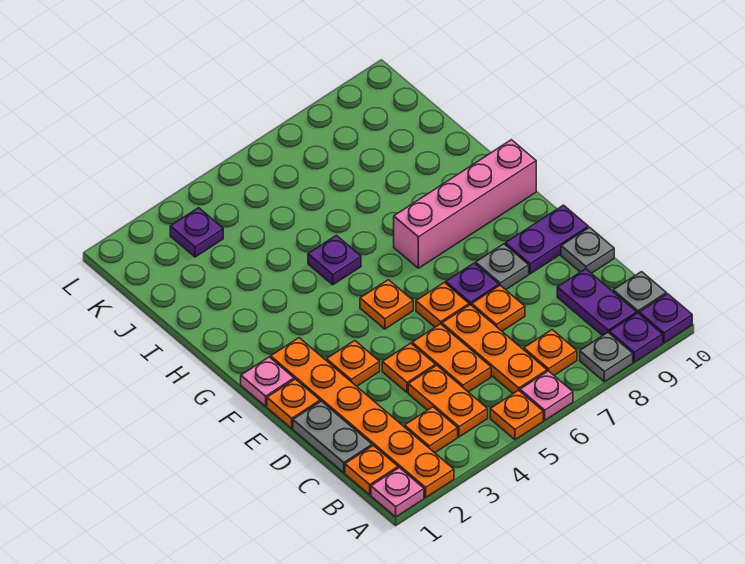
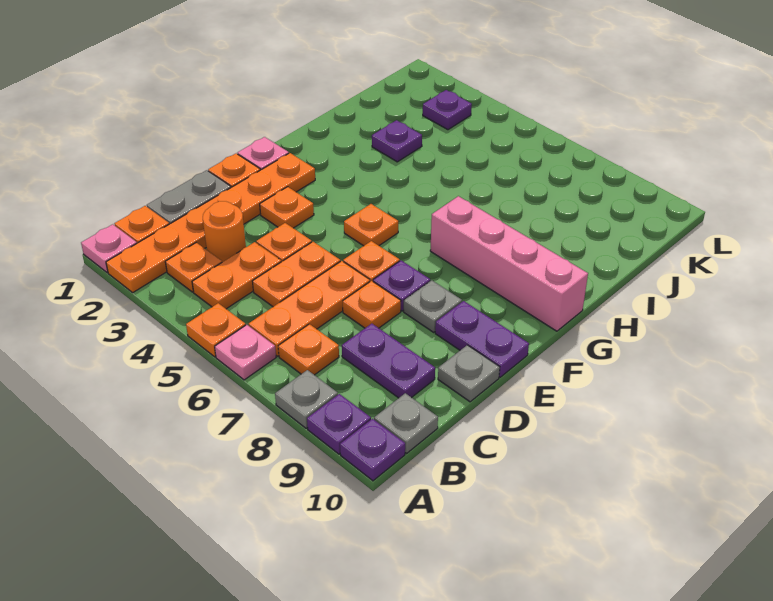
purple plate B9:C9 level 1 -> purple plate C8:C9 level 1
none -> orange round brick C3 level 1
purple plate H5 level 1 -> purple plate I3 level 1

